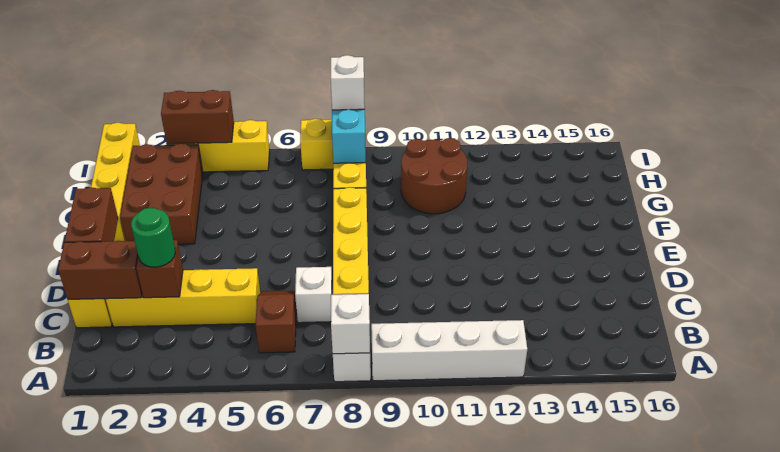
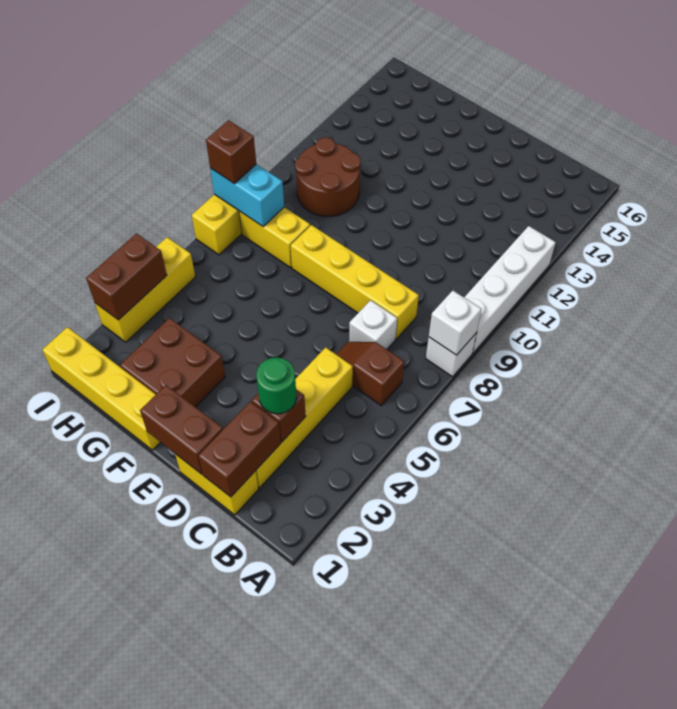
brown brick F2:H3 level 1 -> brown brick F2:G3 level 1
white brick I8 level 3 -> brown brick I8 level 3

